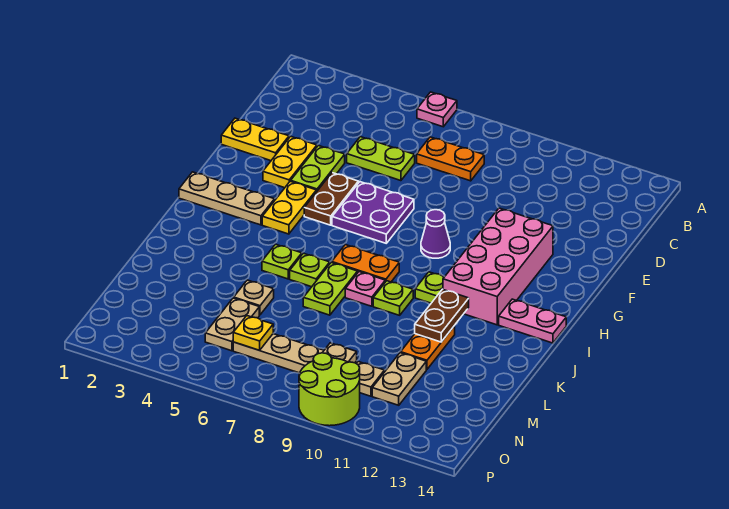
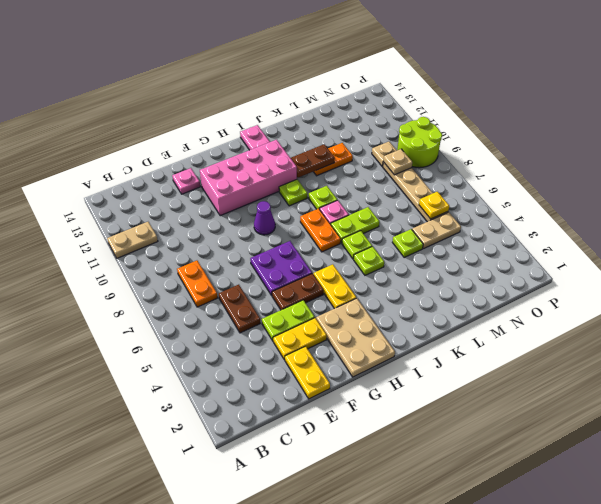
pink plate A6 level 1 -> pink plate E13 level 1
lime plate D5:D6 level 1 -> brown plate D5:D6 level 1
yellow plate G4:H4 level 1 -> yellow plate H4:H5 level 1
tan plate H1:H3 level 1 -> tan plate G1:H3 level 1
tan plate L5 level 1 -> lime plate L5 level 1
tan plate M11:N11 level 1 -> tan plate A11:B11 level 1

